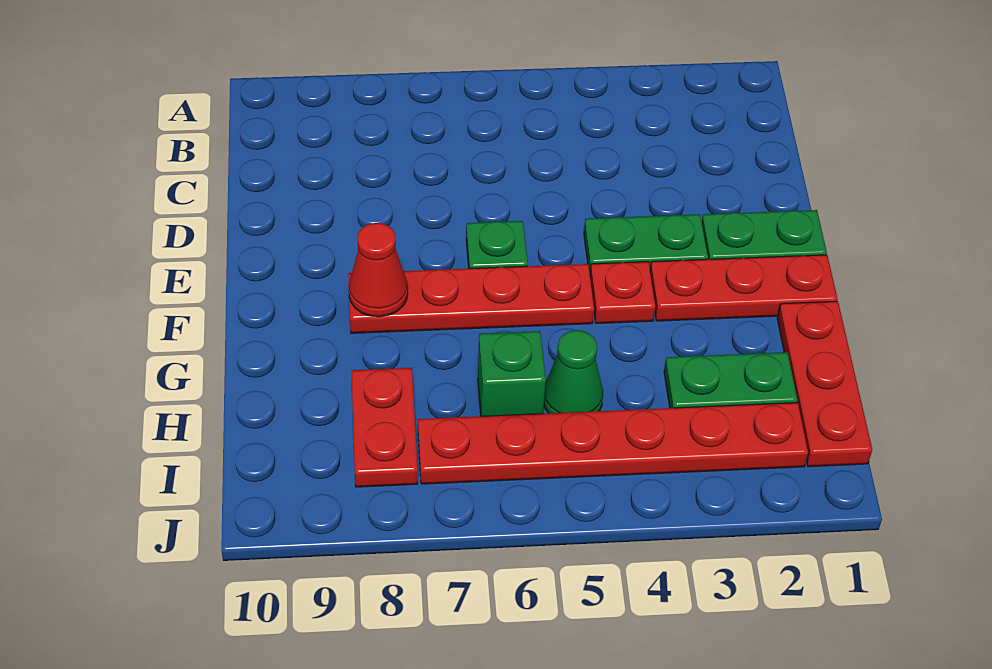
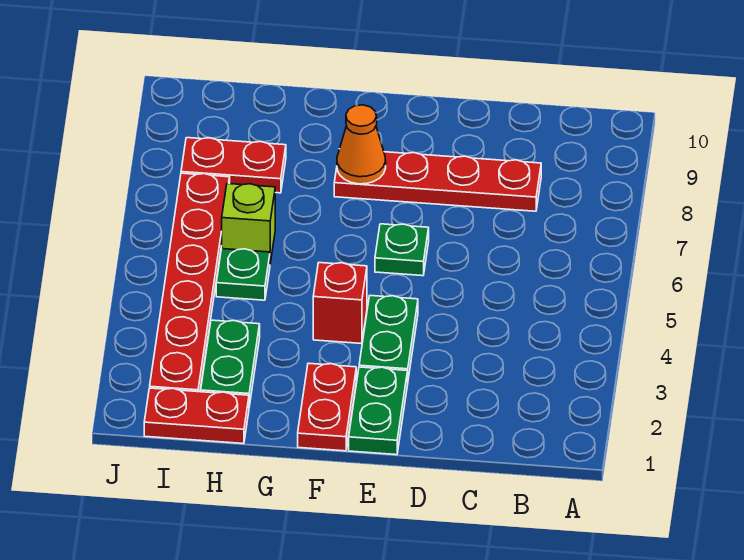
red plate F1:F3 level 1 -> red plate F1:F2 level 1
red plate F4 level 1 -> red brick F4 level 1
red plate F5:F8 level 1 -> red plate C8:F8 level 1
red cone F8 level 2 -> orange cone F8 level 2
red plate G1:I1 level 1 -> red plate H1:I1 level 1
green cone H5 level 1 -> green plate H5 level 1
green brick H6 level 1 -> lime brick H6 level 1

